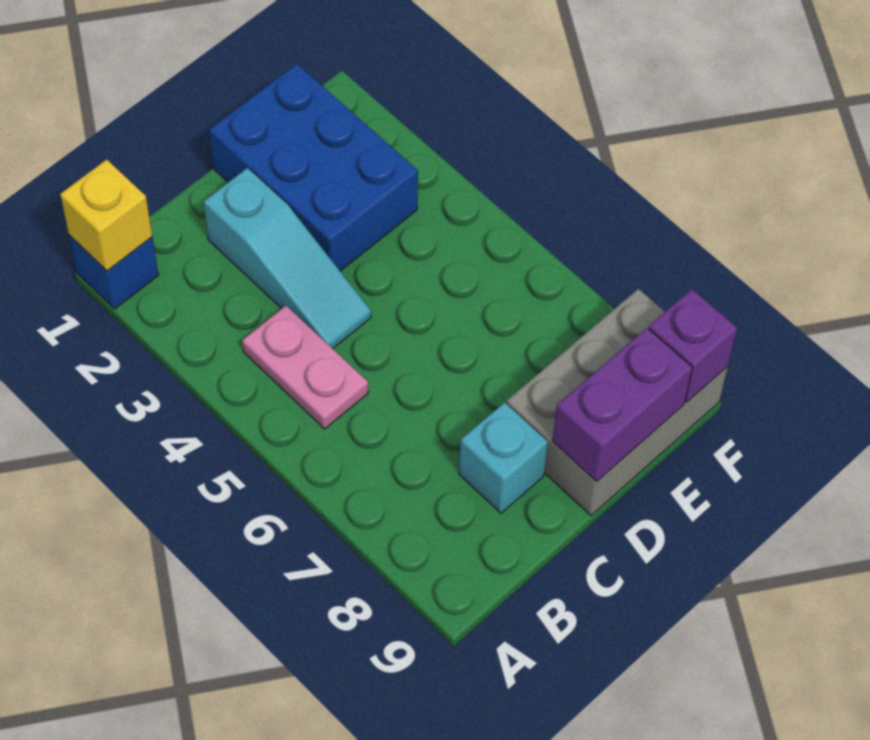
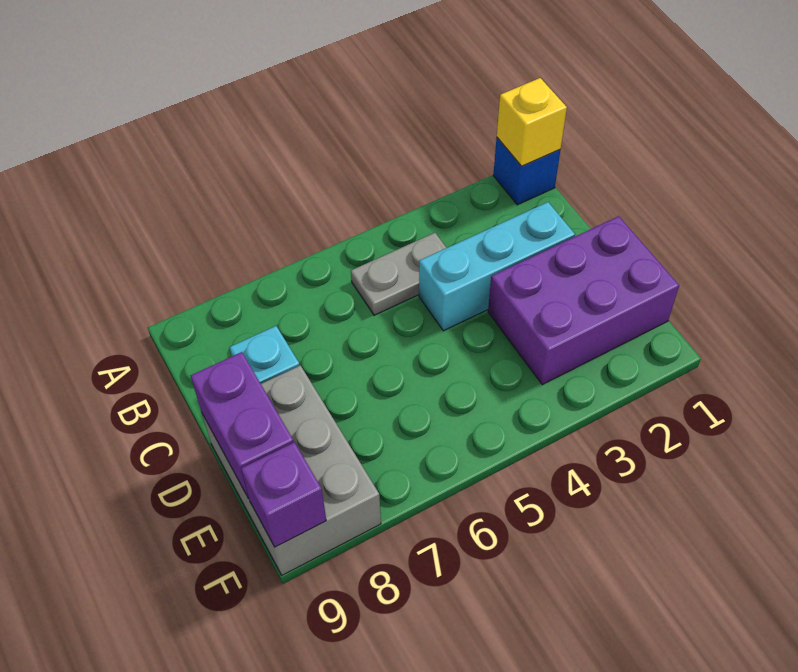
pink plate B4:B5 level 1 -> grey plate B4:B5 level 1
cyan slope C2:C4 level 1 top 2 -> cyan brick C2:C4 level 1
blue brick D1:E3 level 1 -> purple brick D1:E3 level 1

